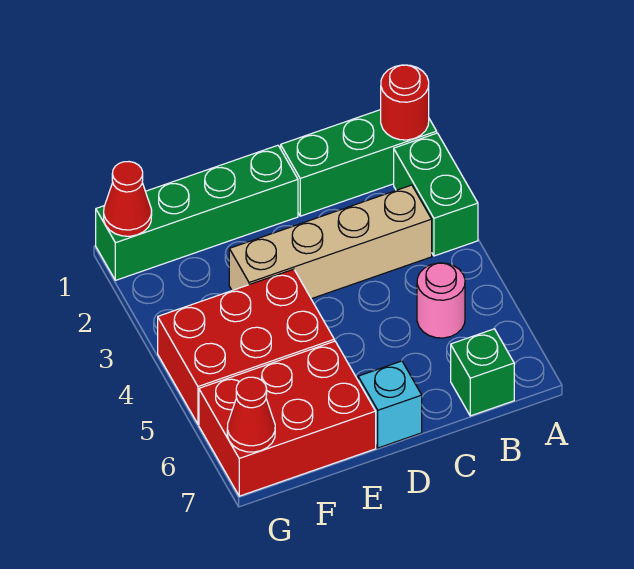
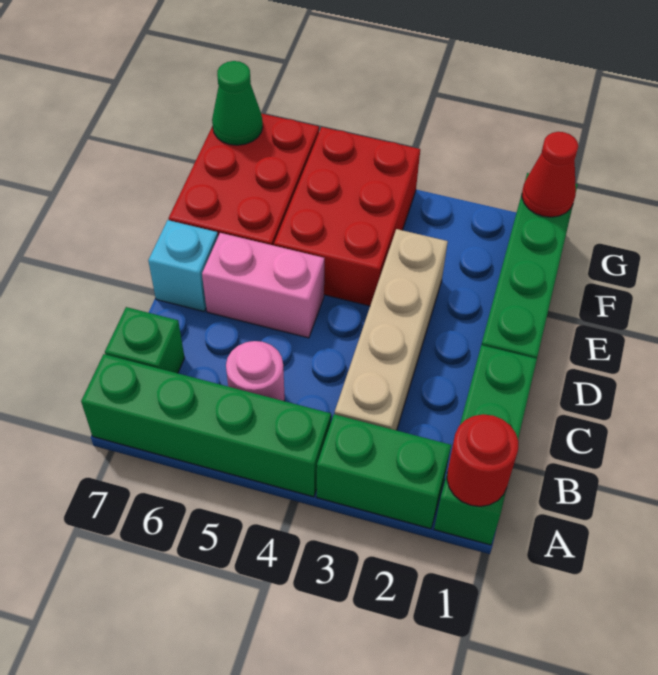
none -> green brick A4:A7 level 1
none -> pink brick D5:D6 level 1
red cone G7 level 2 -> green cone G7 level 2

